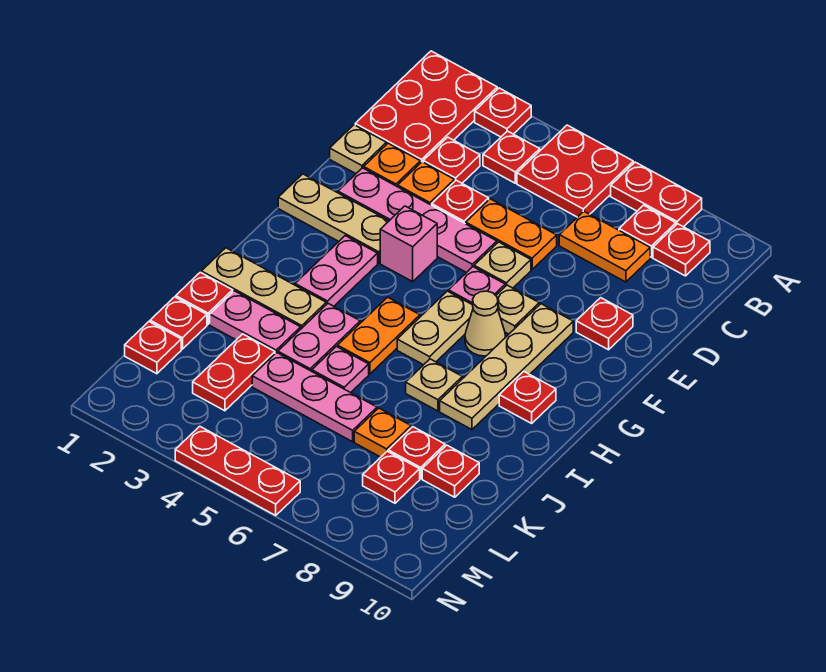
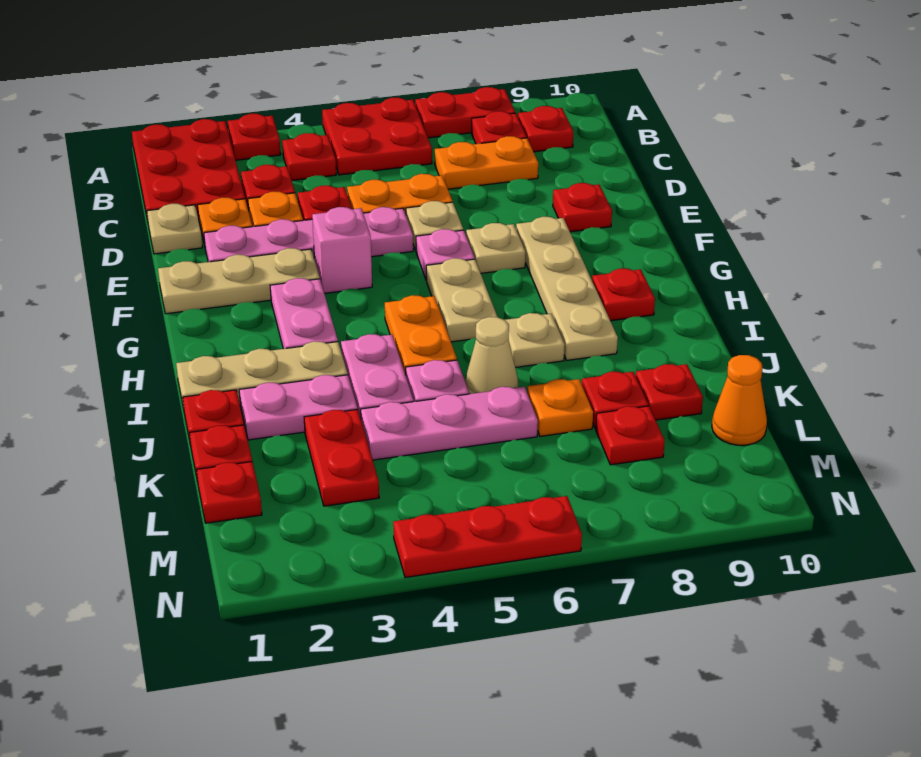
tan cone G7 level 1 -> tan cone J6 level 1
none -> orange cone L10 level 1

